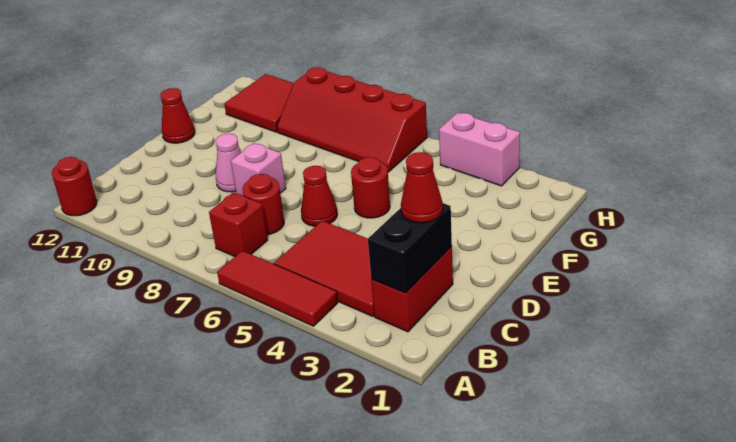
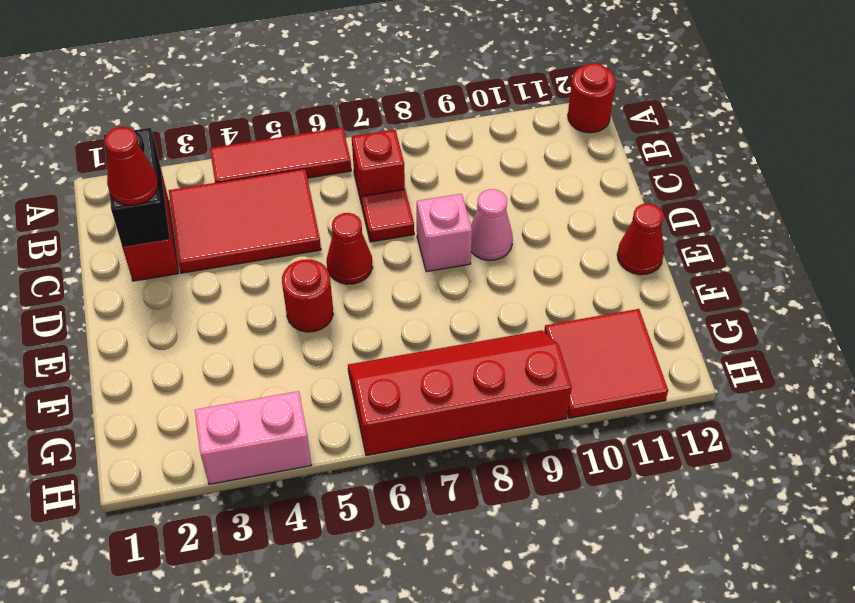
red round brick C7 level 1 -> red tile C7 level 1

